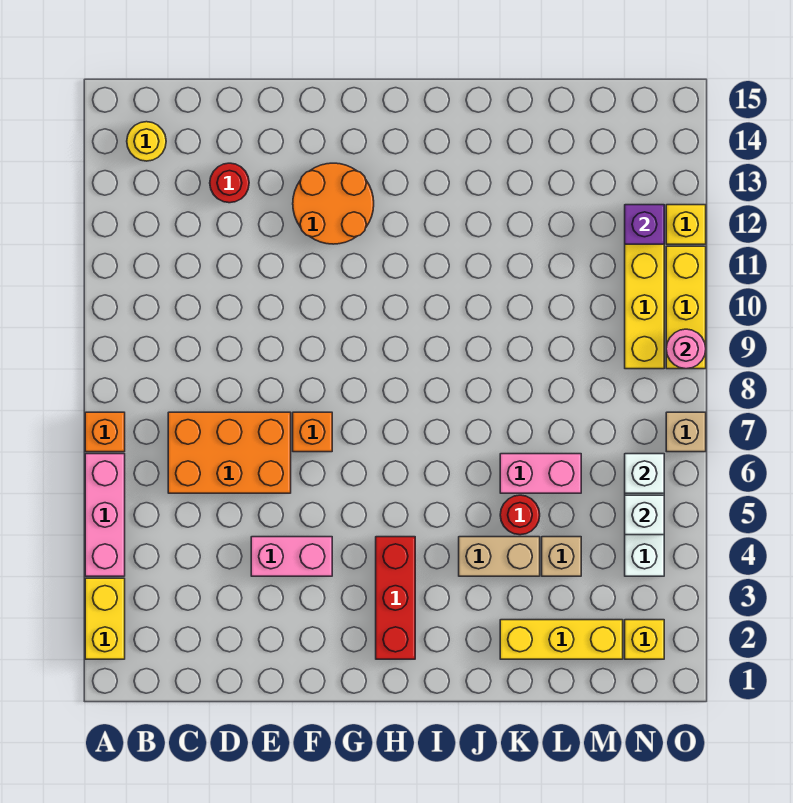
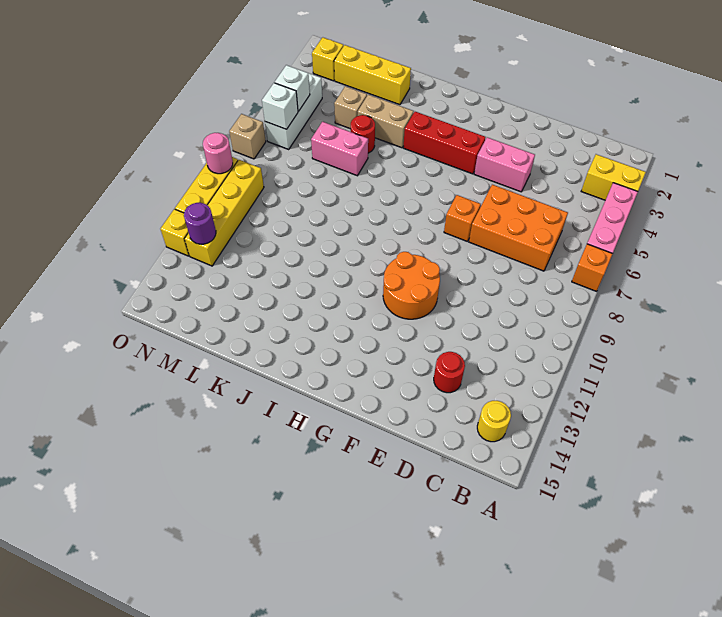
yellow brick A2:A3 level 1 -> yellow brick A3:B3 level 1
orange round brick F12:G13 level 1 -> orange round brick F10:G11 level 1
red brick H2:H4 level 1 -> red brick G4:I4 level 1
purple brick N12 level 2 -> purple round brick N12 level 2

